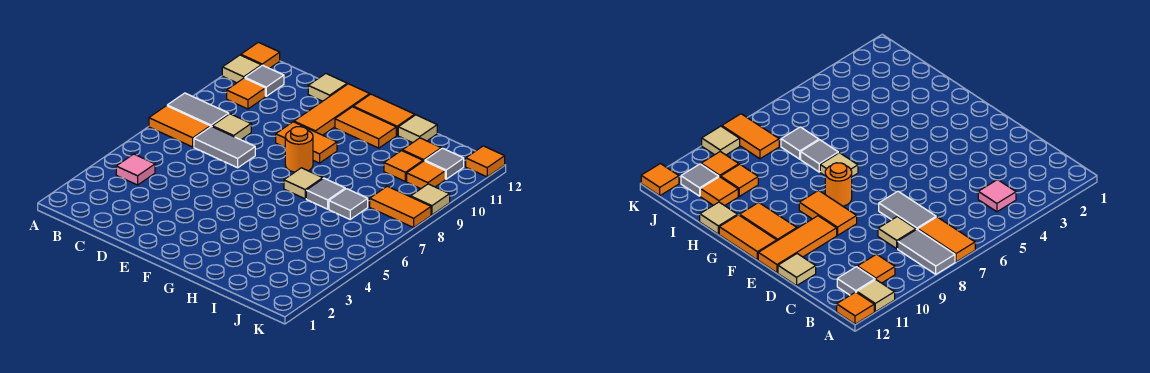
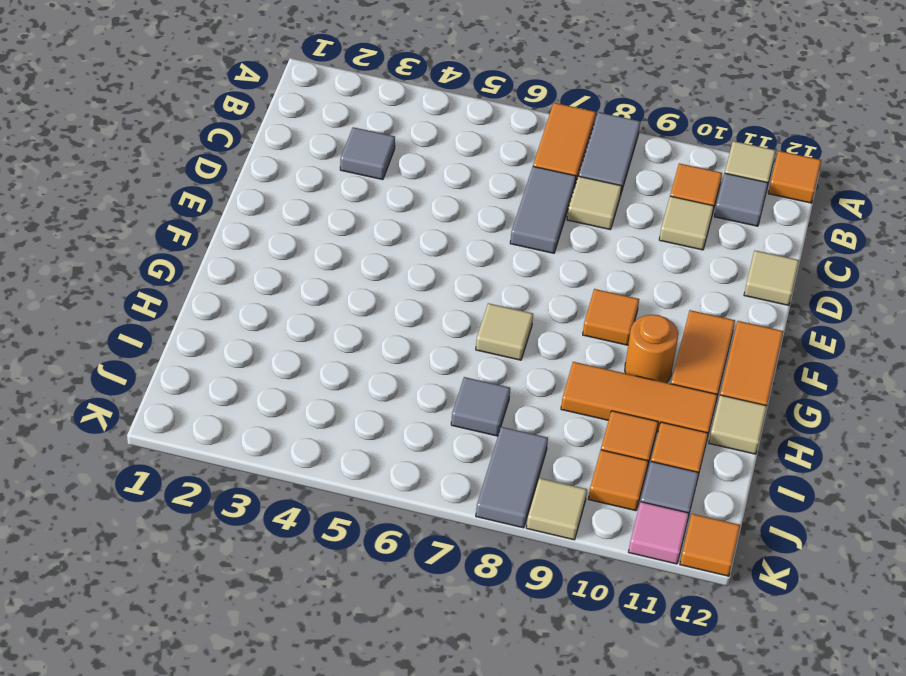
pink tile B4 level 1 -> pink tile K11 level 1
none -> tan tile C10 level 1
orange tile E9:F9 level 1 -> orange tile F9 level 1
orange tile E10:E12 level 1 -> orange tile H9:H11 level 1
orange round brick F8 level 1 -> orange round brick G10 level 1
grey tile H7 level 1 -> grey tile C3 level 1
orange tile J8:K8 level 1 -> grey tile J8:K8 level 1

